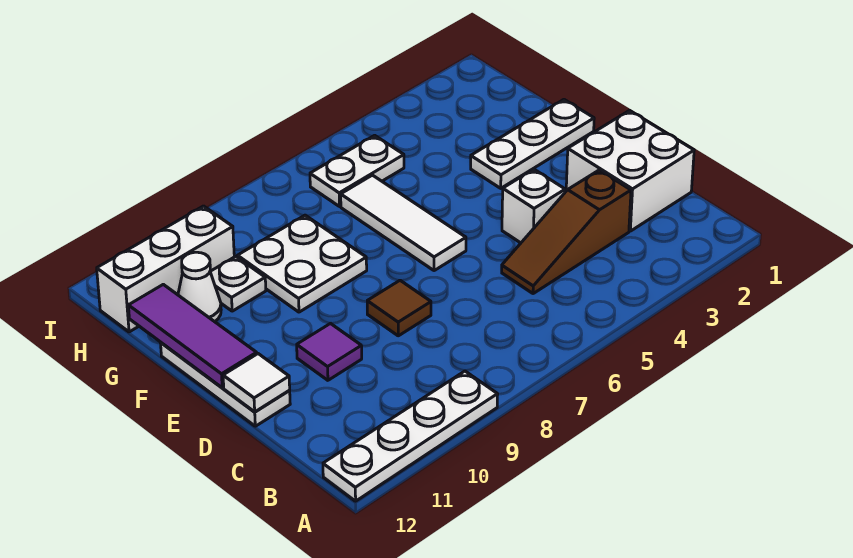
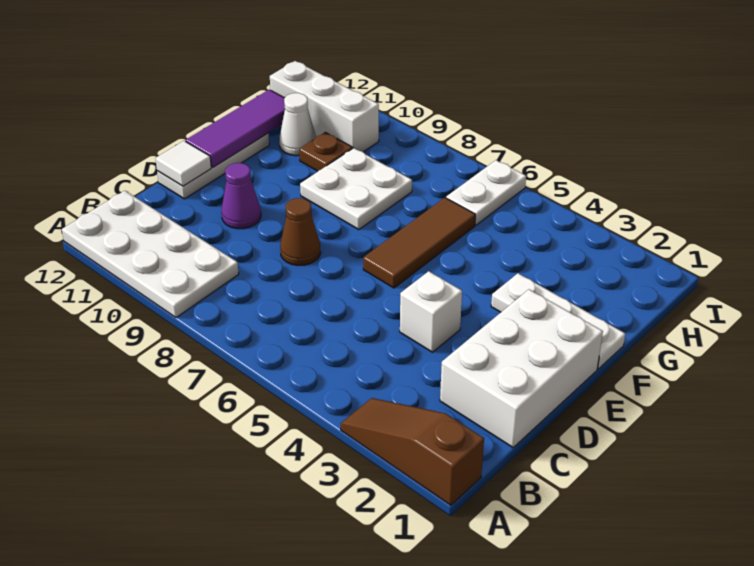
white plate A9:A12 level 1 -> white plate A9:B12 level 1
white brick C1:D2 level 1 -> white brick C1:E2 level 1
brown slope C3:C5 level 1 top 3 -> brown slope A1:A3 level 1 top 1
brown tile D8 level 1 -> brown cone D8 level 1
purple tile D10 level 1 -> purple cone D10 level 1
white tile E6:G6 level 1 -> brown tile E6:G6 level 1
white plate G10 level 1 -> brown plate G10 level 1
white plate H5:H6 level 1 -> white plate H6:I6 level 1

